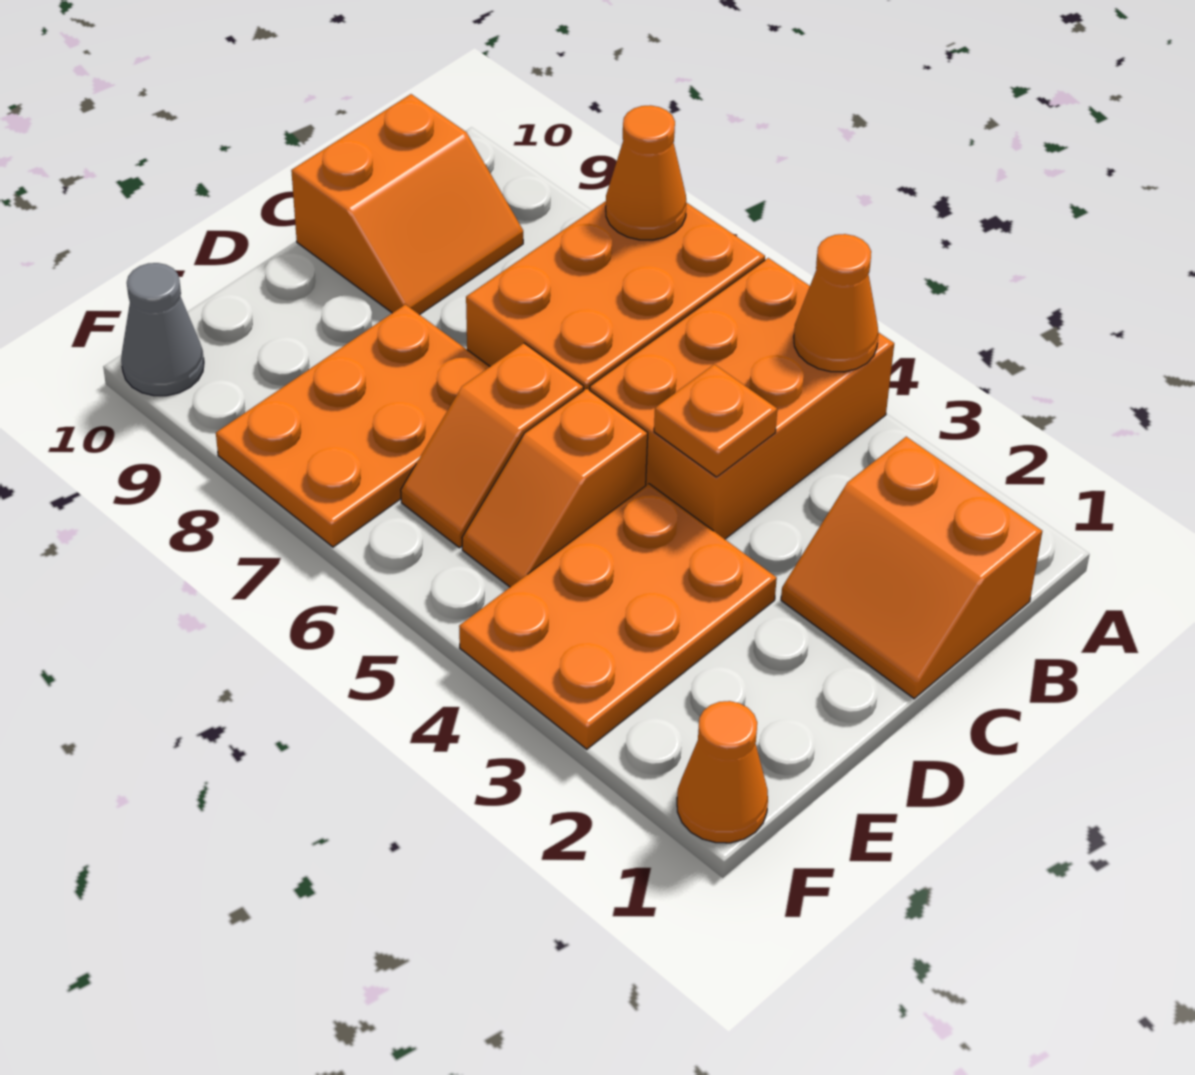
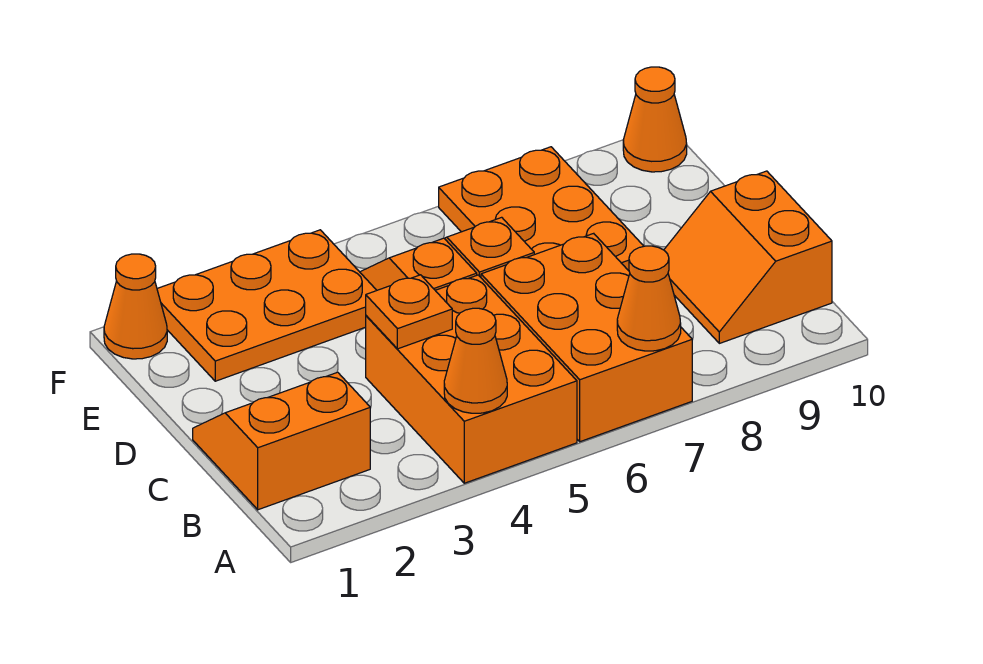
orange plate D3:F4 level 1 -> orange plate E2:F4 level 1
grey cone F10 level 1 -> orange cone F10 level 1

